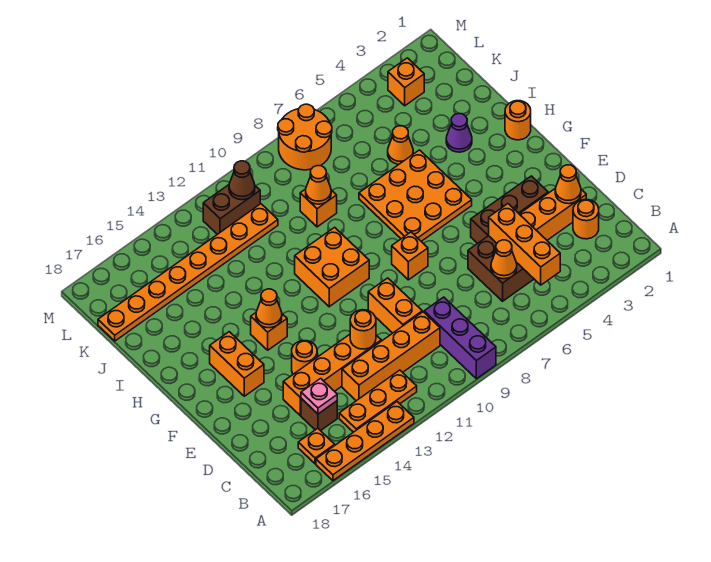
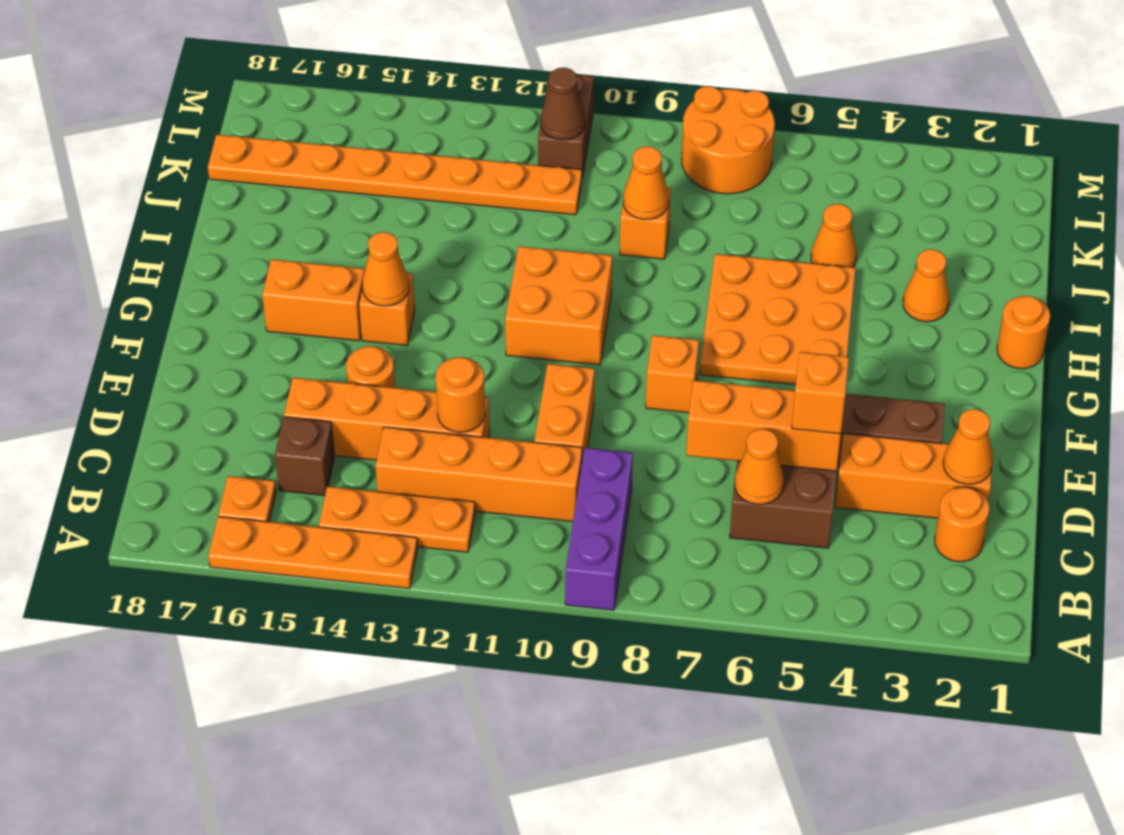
orange brick B5:D5 level 2 -> orange brick D5:D7 level 2
pink plate C15 level 2 -> none
orange brick F16:G16 level 1 -> orange brick G15:G16 level 1
purple cone I3 level 1 -> orange cone I3 level 1
orange brick L3 level 1 -> orange brick D5 level 3
brown brick L11:L12 level 1 -> brown brick L11:M11 level 1

